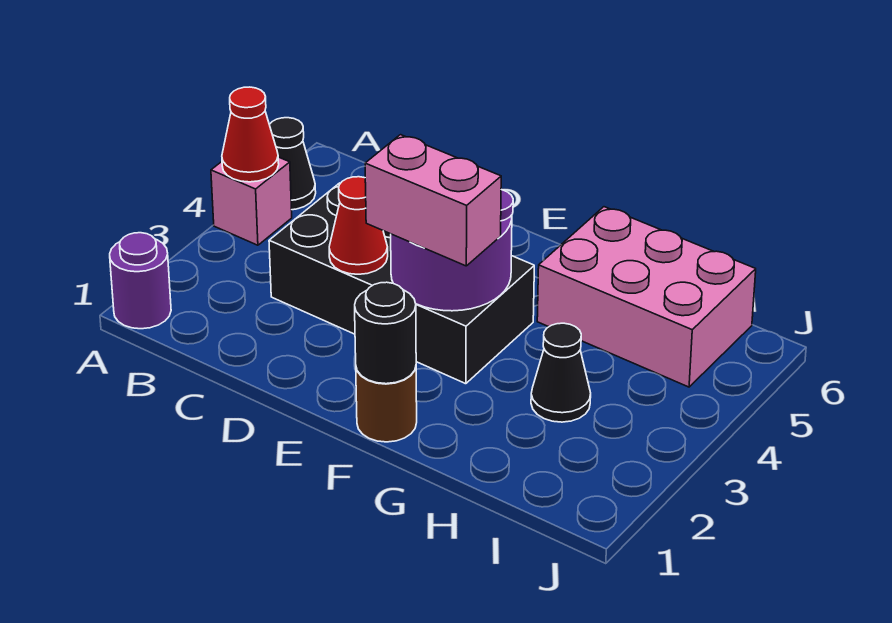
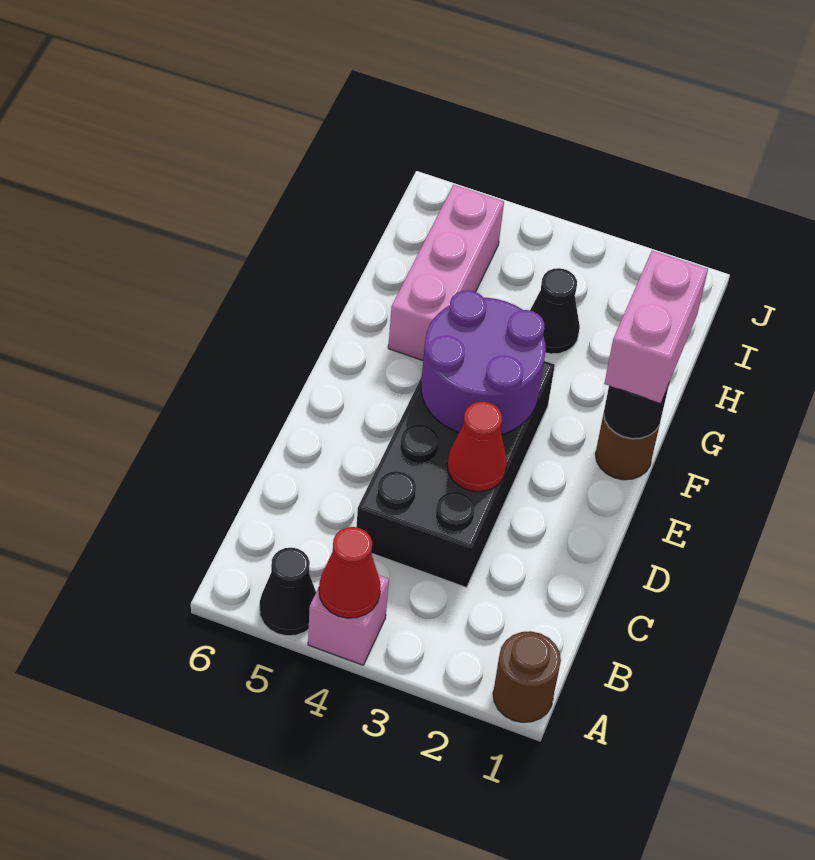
purple round brick A1 level 1 -> brown round brick A1 level 1
pink brick E3:F3 level 3 -> pink brick F1:G1 level 3
pink brick G5:I6 level 1 -> pink brick G5:I5 level 1

